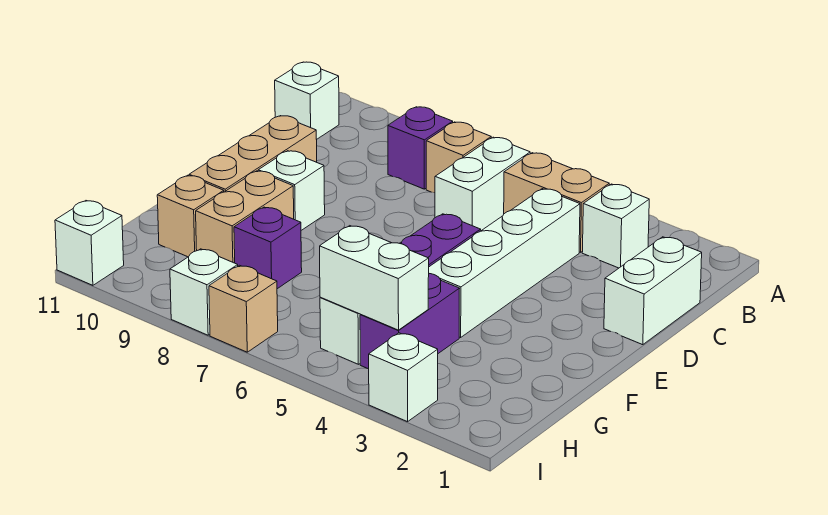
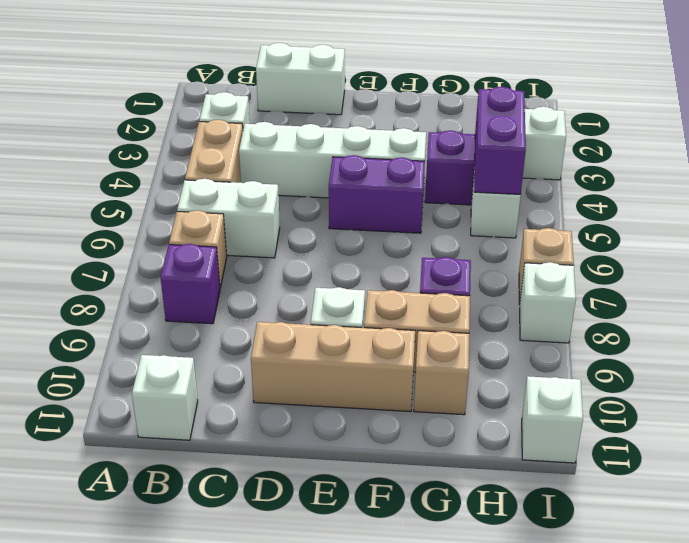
white brick H4:H5 level 2 -> purple brick H4:H5 level 2

